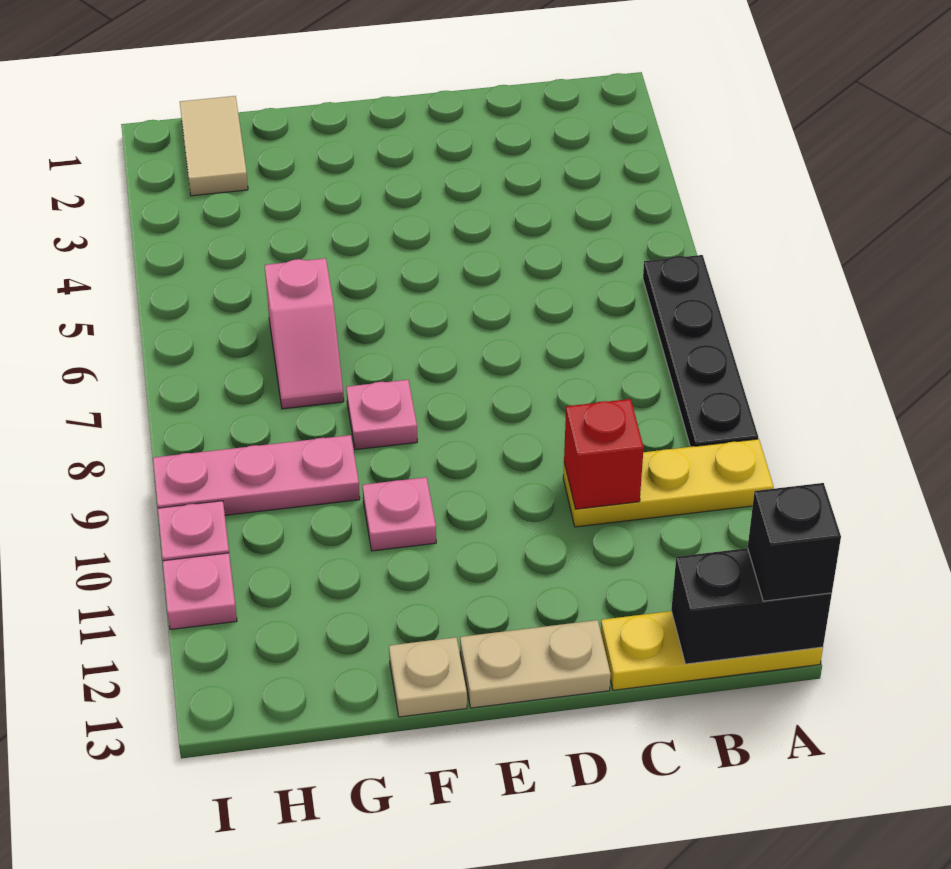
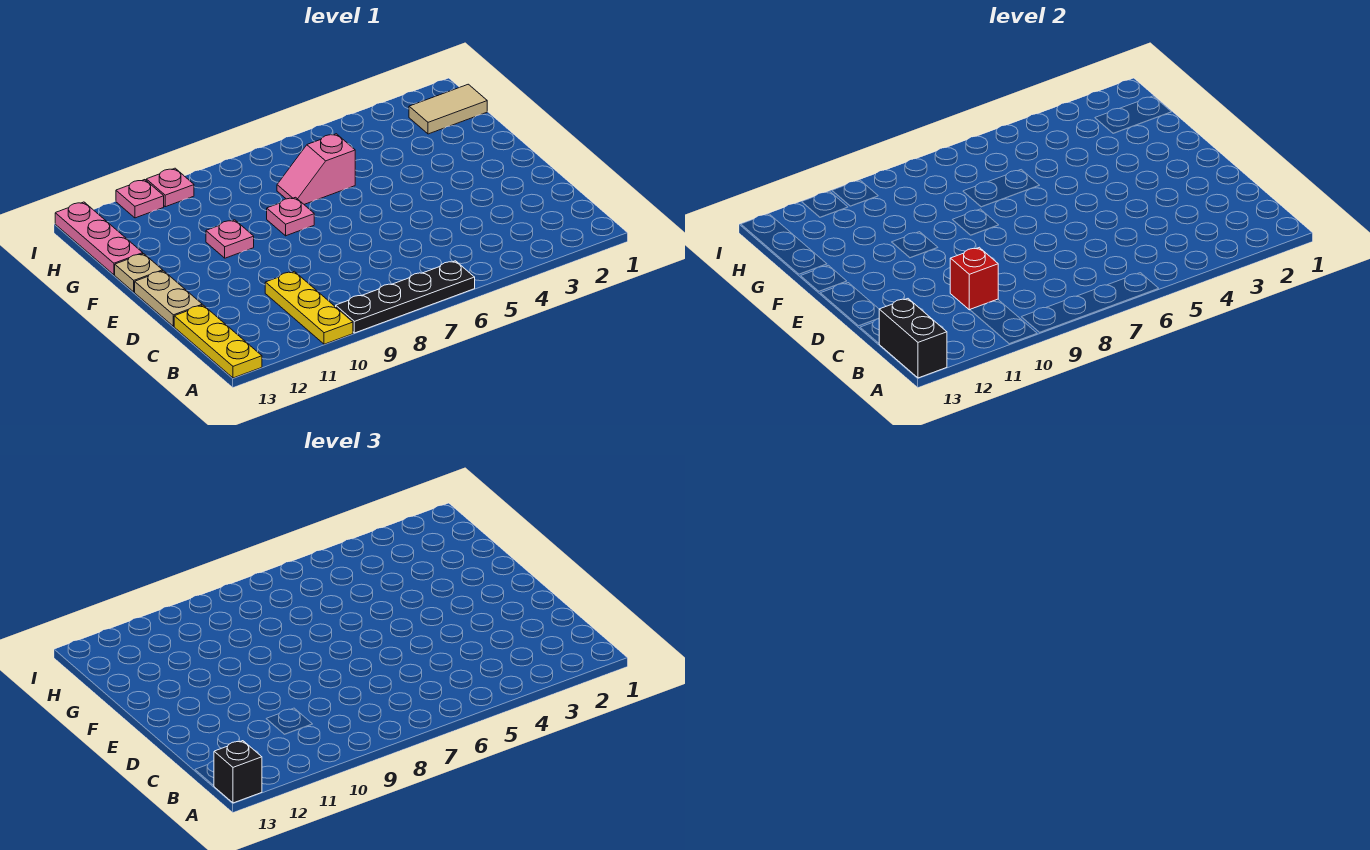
pink plate G9:I9 level 1 -> pink plate G13:I13 level 1

